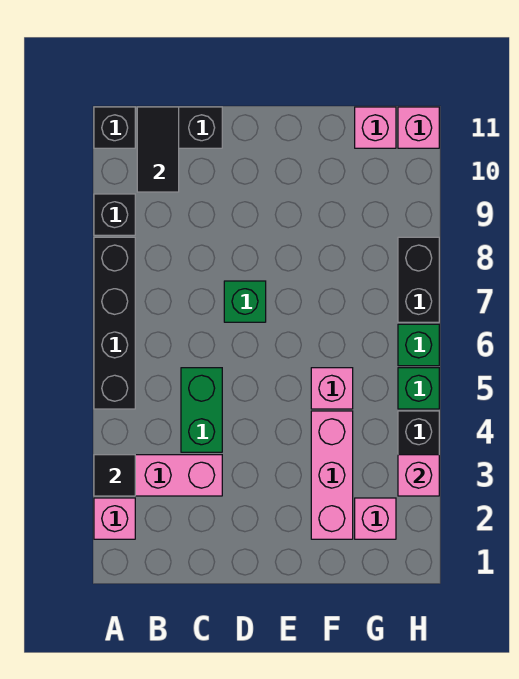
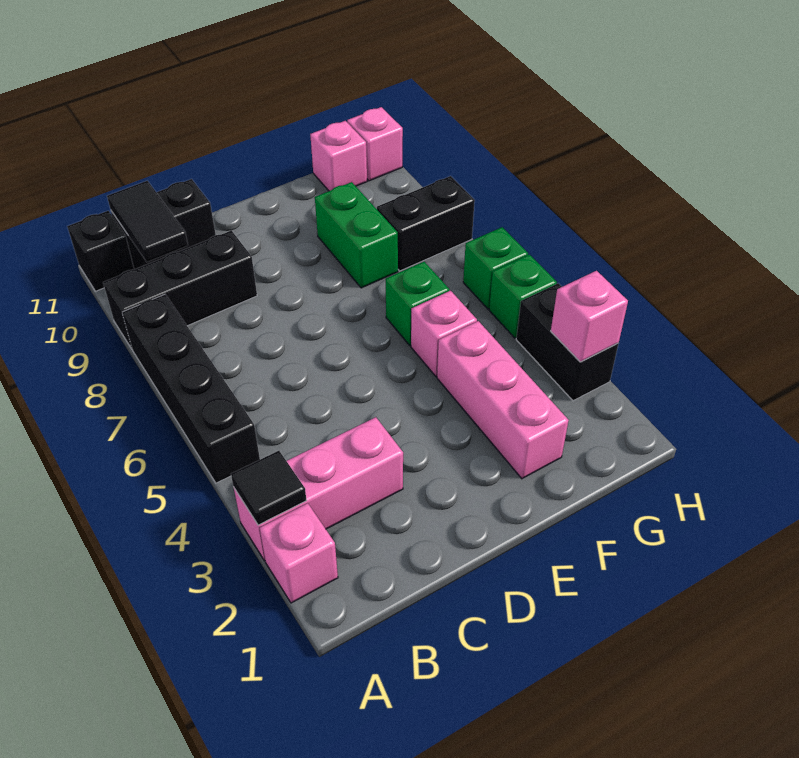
black brick A9 level 1 -> black brick A9:C9 level 1
green brick C4:C5 level 1 -> green brick F8:F9 level 1
green brick D7 level 1 -> green brick F6 level 1
pink brick G2 level 1 -> none
black brick H7:H8 level 1 -> black brick G8:H8 level 1

